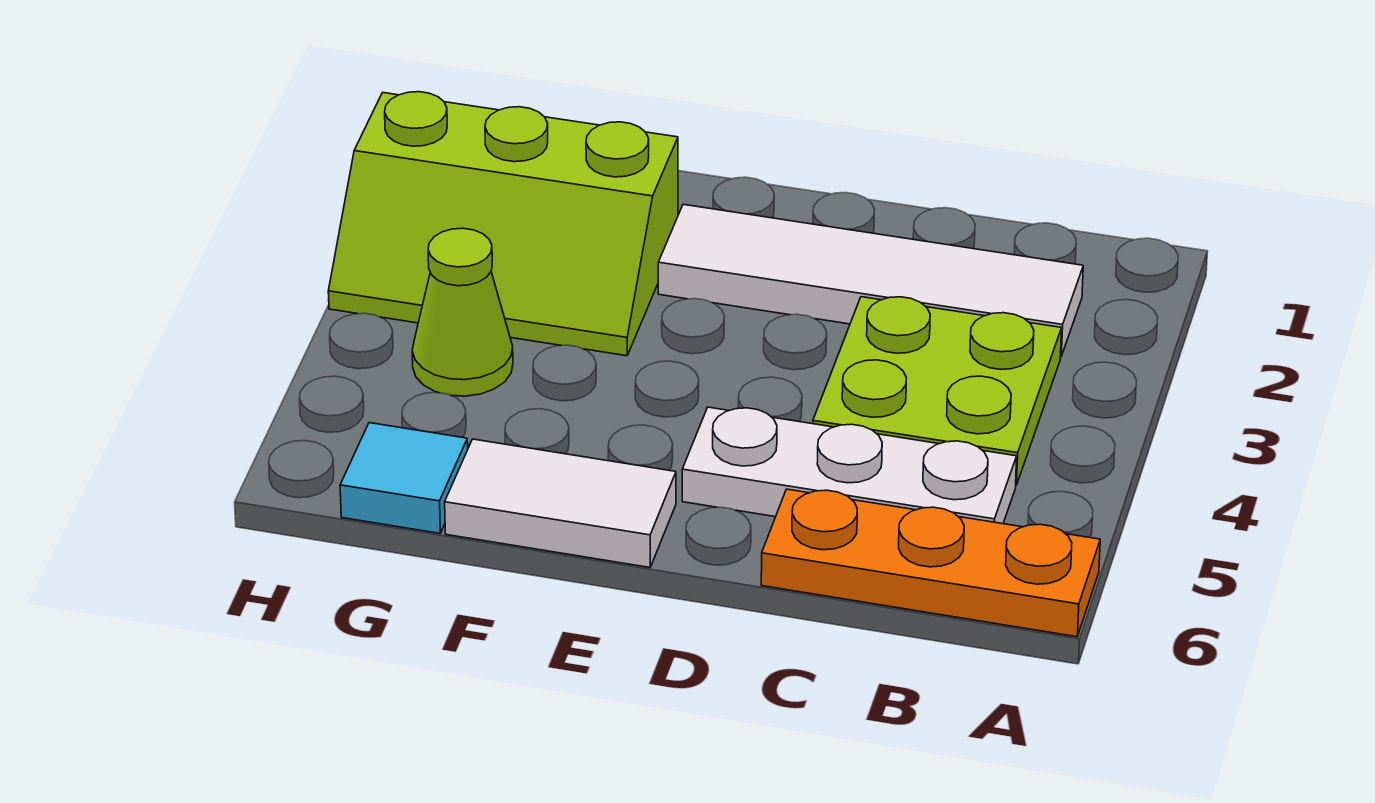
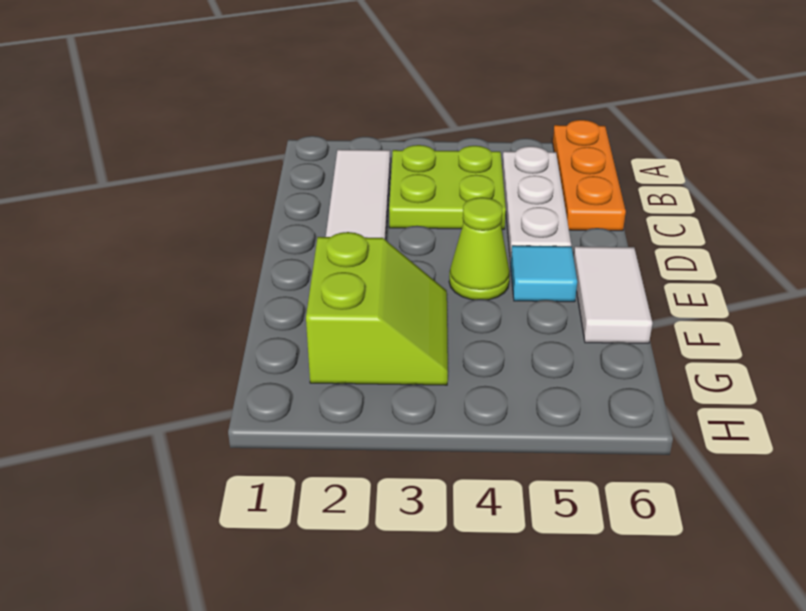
lime slope F2:H3 level 1 top 2 -> lime slope F2:G3 level 1 top 2
lime cone G4 level 1 -> lime cone E4 level 1
cyan tile G6 level 1 -> cyan tile E5 level 1

